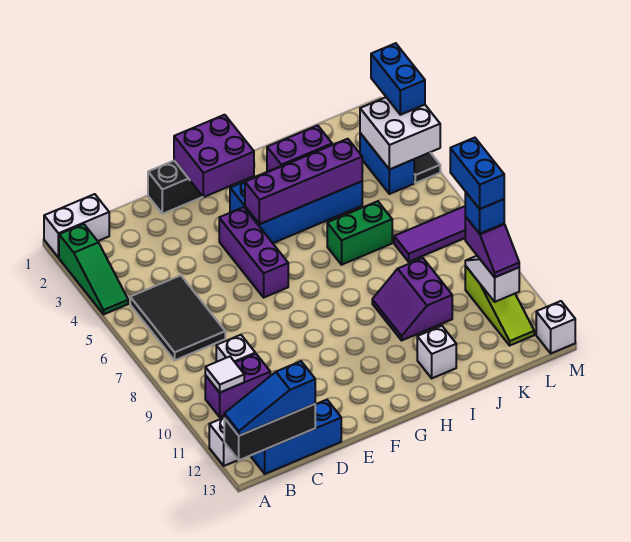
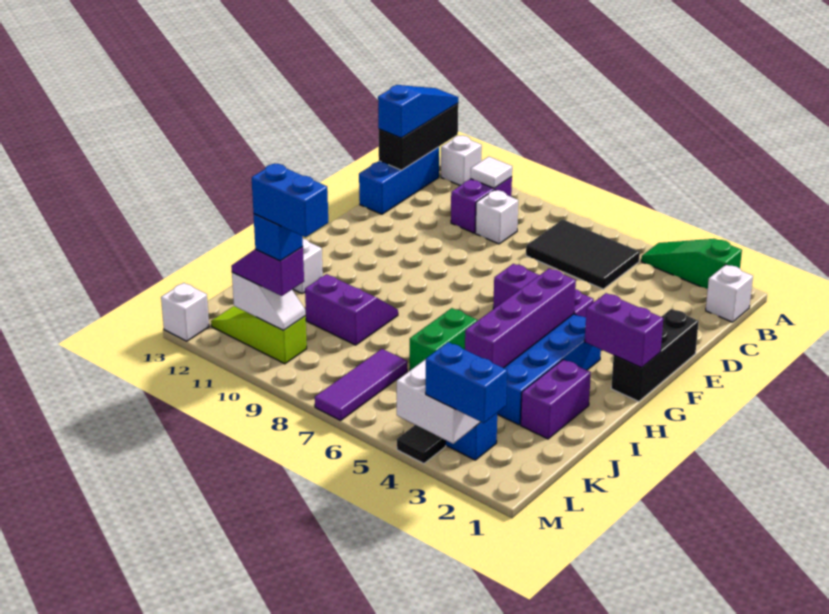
white brick A1:B1 level 1 -> white brick B1 level 1
purple brick F1:G2 level 2 -> purple brick G1:G2 level 2

